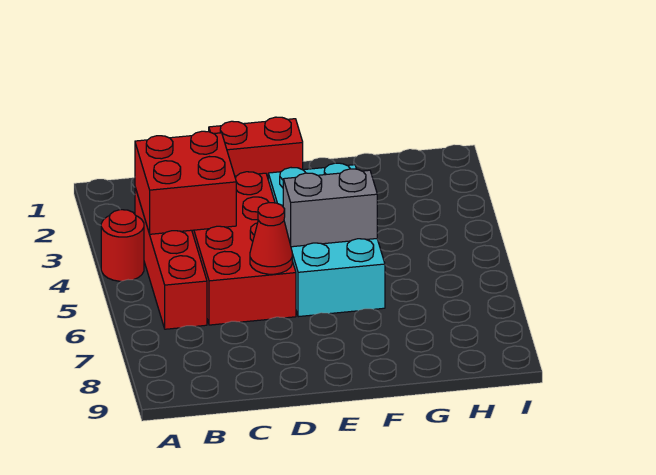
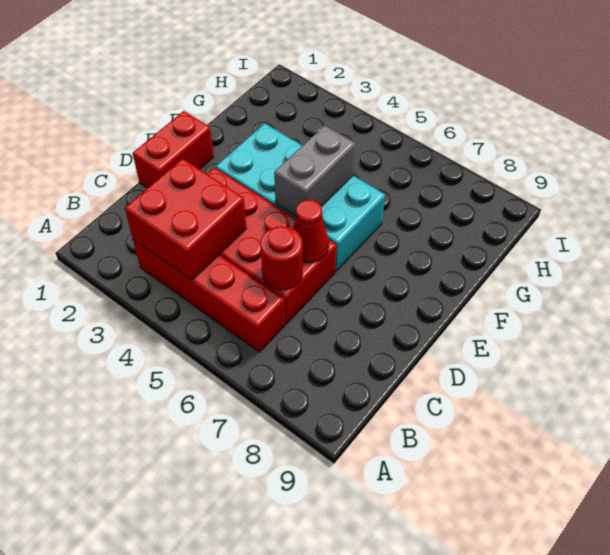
red round brick A4 level 1 -> red round brick C6 level 2

